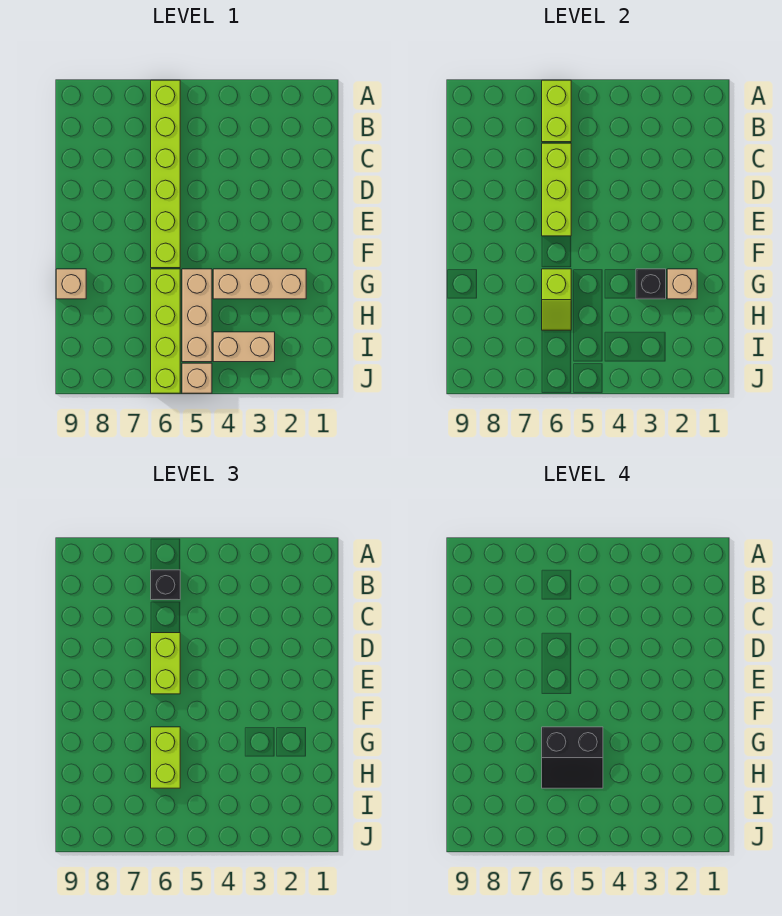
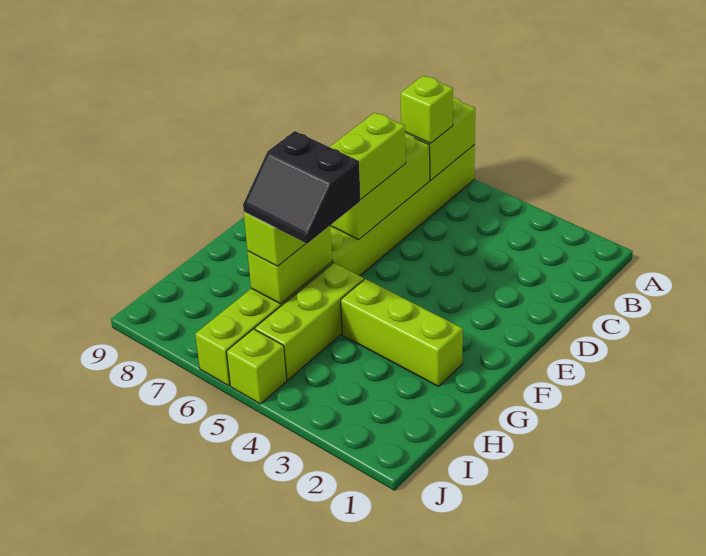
black brick B6 level 3 -> lime brick B6 level 3
tan brick G2:G4 level 1 -> lime brick G2:G4 level 1
tan brick G2 level 2 -> none
black brick G3 level 2 -> none
tan brick G5:I5 level 1 -> lime brick G5:I5 level 1
lime slope G6:H6 level 2 top G -> lime brick G6:H6 level 2
tan brick G9 level 1 -> none
tan brick I3:I4 level 1 -> none
tan brick J5 level 1 -> lime brick J5 level 1

